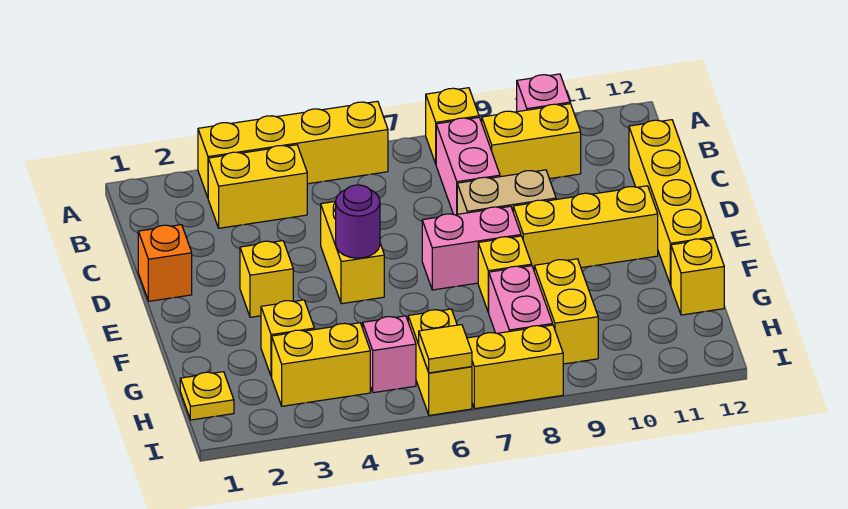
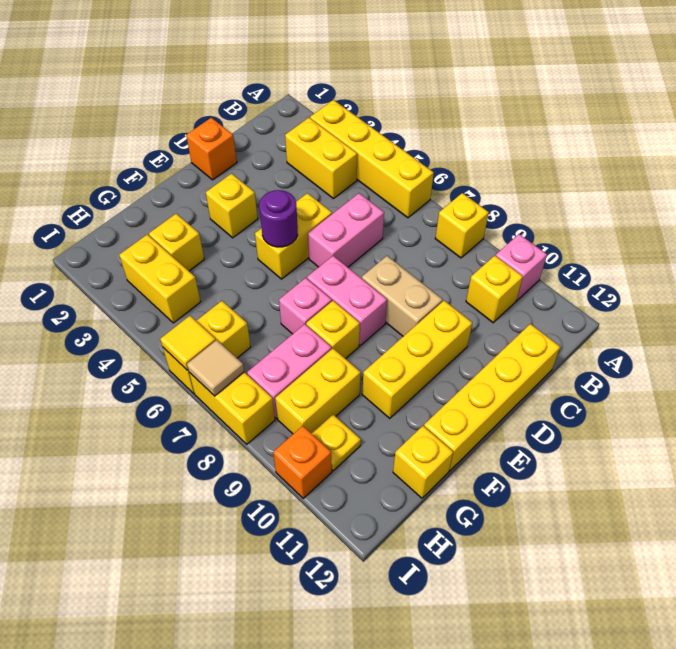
pink brick B8:C8 level 1 -> pink brick C6:D6 level 1
yellow brick B9:B10 level 1 -> yellow brick B10 level 1
yellow brick E9:E11 level 1 -> yellow brick D10:F10 level 1
yellow plate H1 level 1 -> yellow plate H10 level 1
pink brick H5 level 1 -> pink brick F7 level 1
none -> tan tile I7 level 2
none -> orange brick I10 level 1

